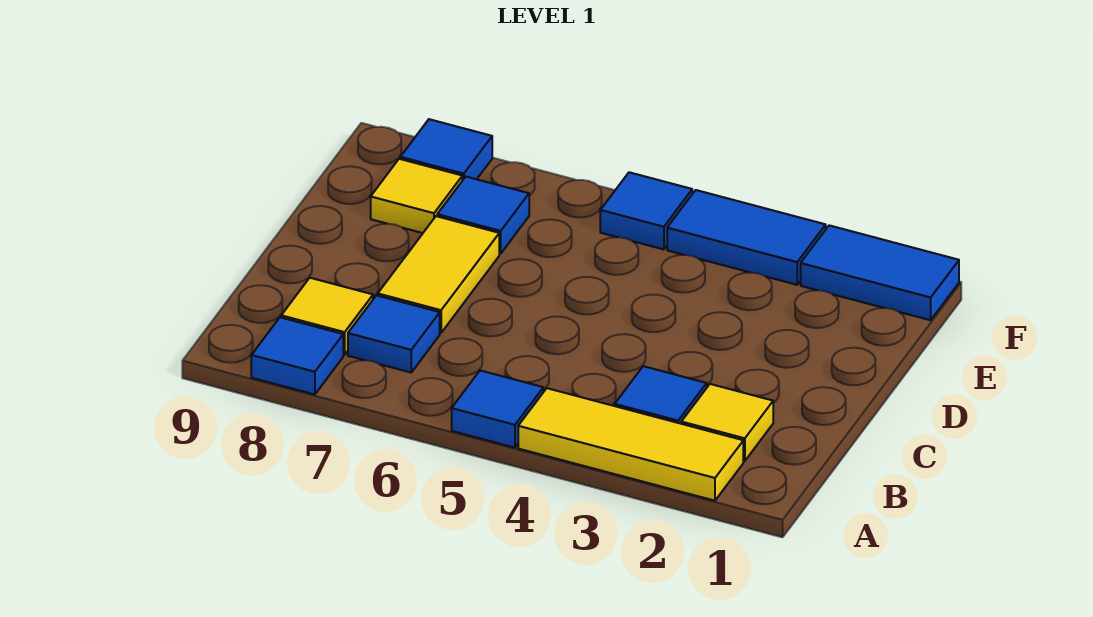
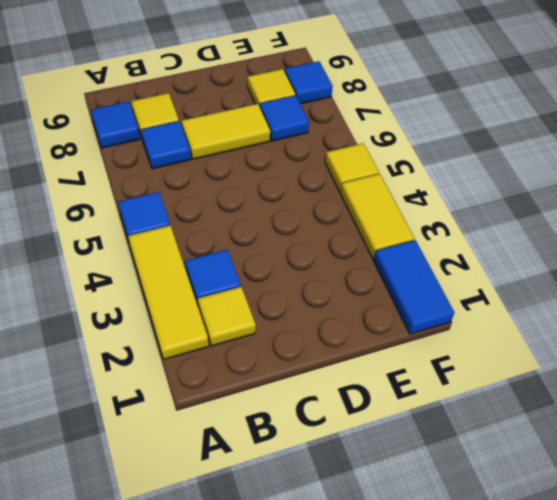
blue tile F3:F4 level 1 -> yellow tile F3:F4 level 1
blue tile F5 level 1 -> yellow tile F5 level 1

